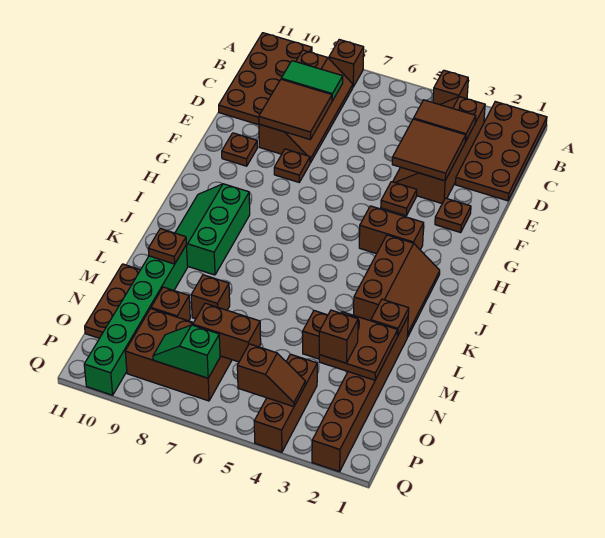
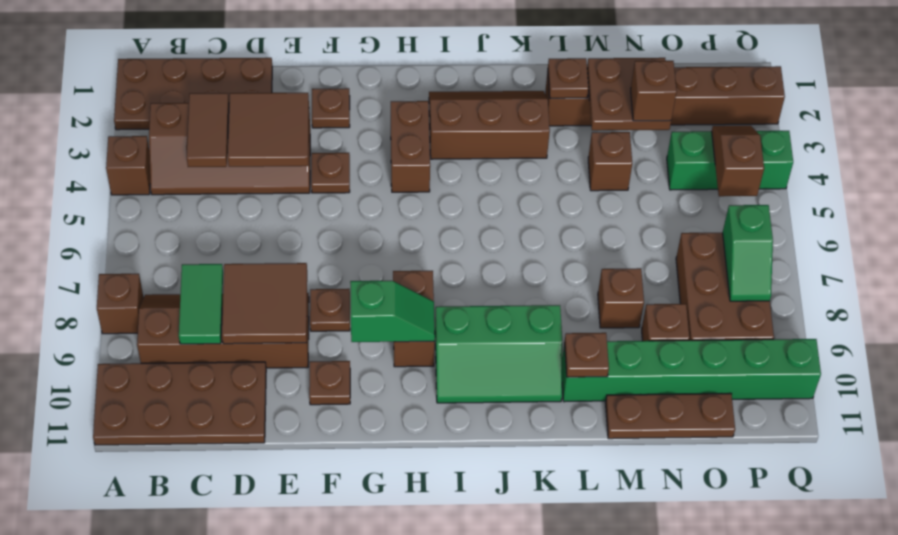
none -> green slope G9:H9 level 2 top G
brown brick O4:Q4 level 1 -> green brick O4:Q4 level 1
brown brick O6:O7 level 2 -> brown brick H8:H9 level 1

